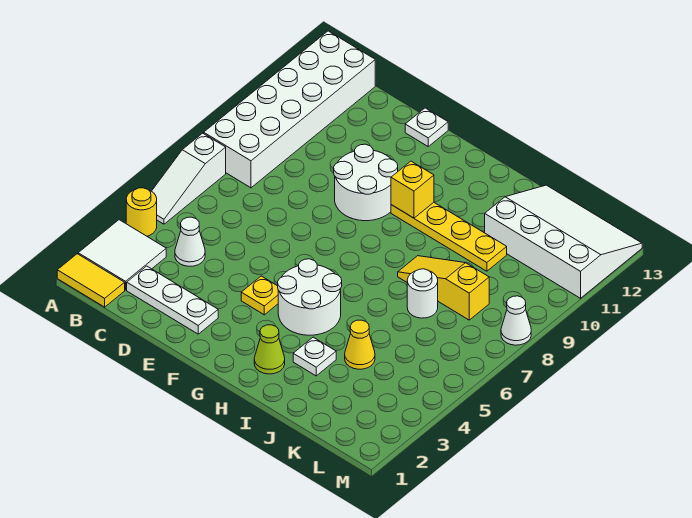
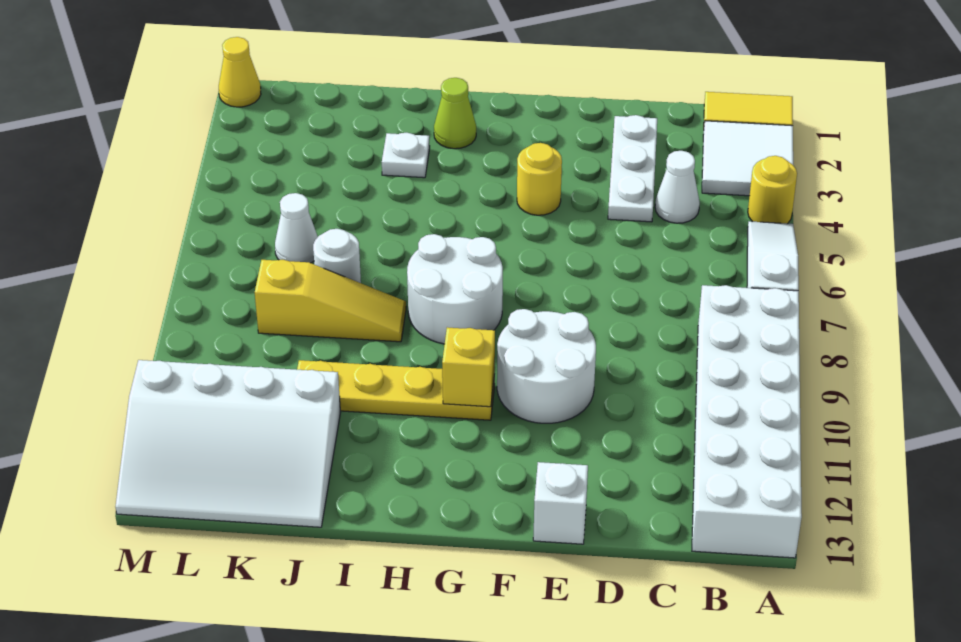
white plate C2:E2 level 1 -> white plate D2:D4 level 1
white plate E13 level 1 -> white brick E13 level 1
yellow plate F4 level 1 -> yellow round brick F4 level 1
white round brick G4:H5 level 1 -> white round brick G7:H8 level 1
yellow cone J4 level 1 -> yellow cone M1 level 1
white cone M8 level 1 -> white cone K6 level 1

